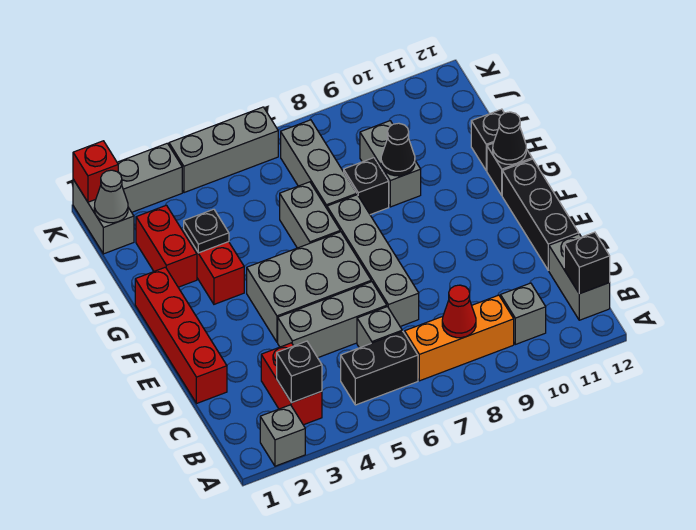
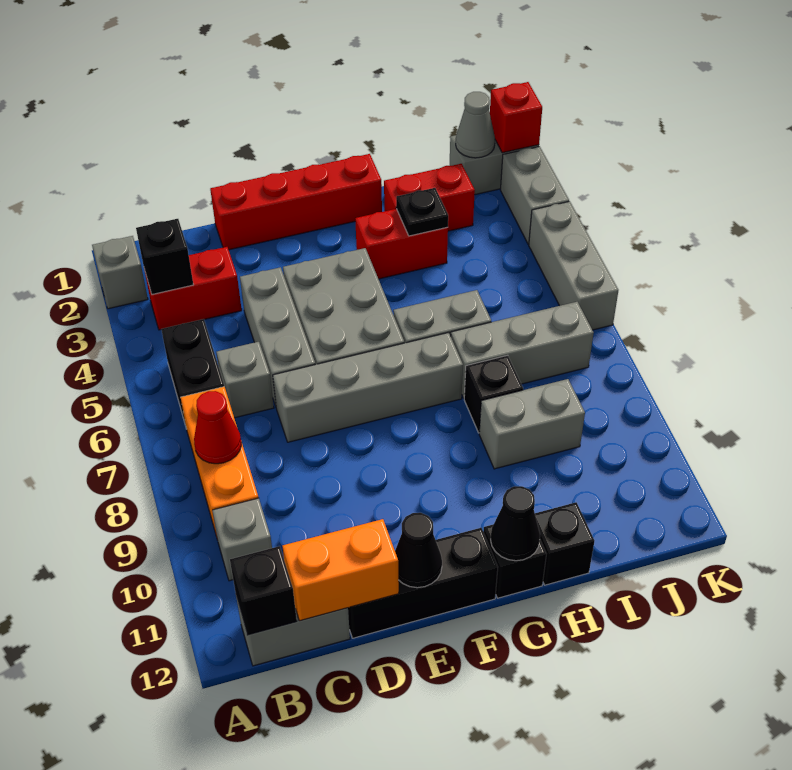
none -> orange brick C12:D12 level 2
black cone H9 level 2 -> black cone E12 level 2

